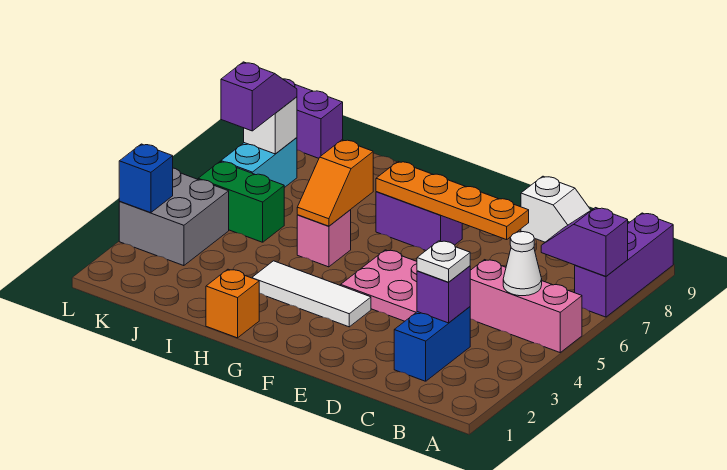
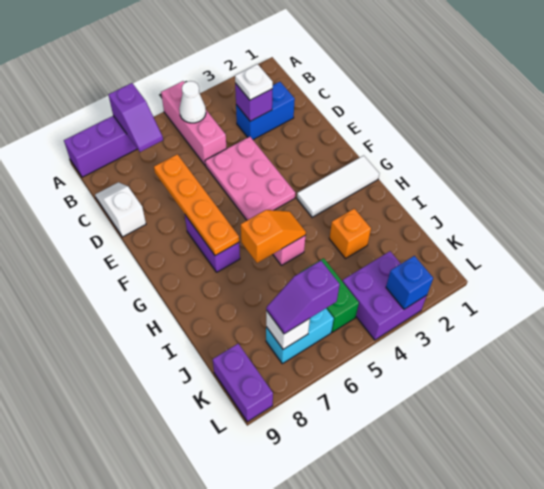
white tile F3:H3 level 1 -> white tile G1:G3 level 1
orange brick H1 level 1 -> orange brick I3 level 1
grey brick K3:L4 level 1 -> purple brick K3:L4 level 1

